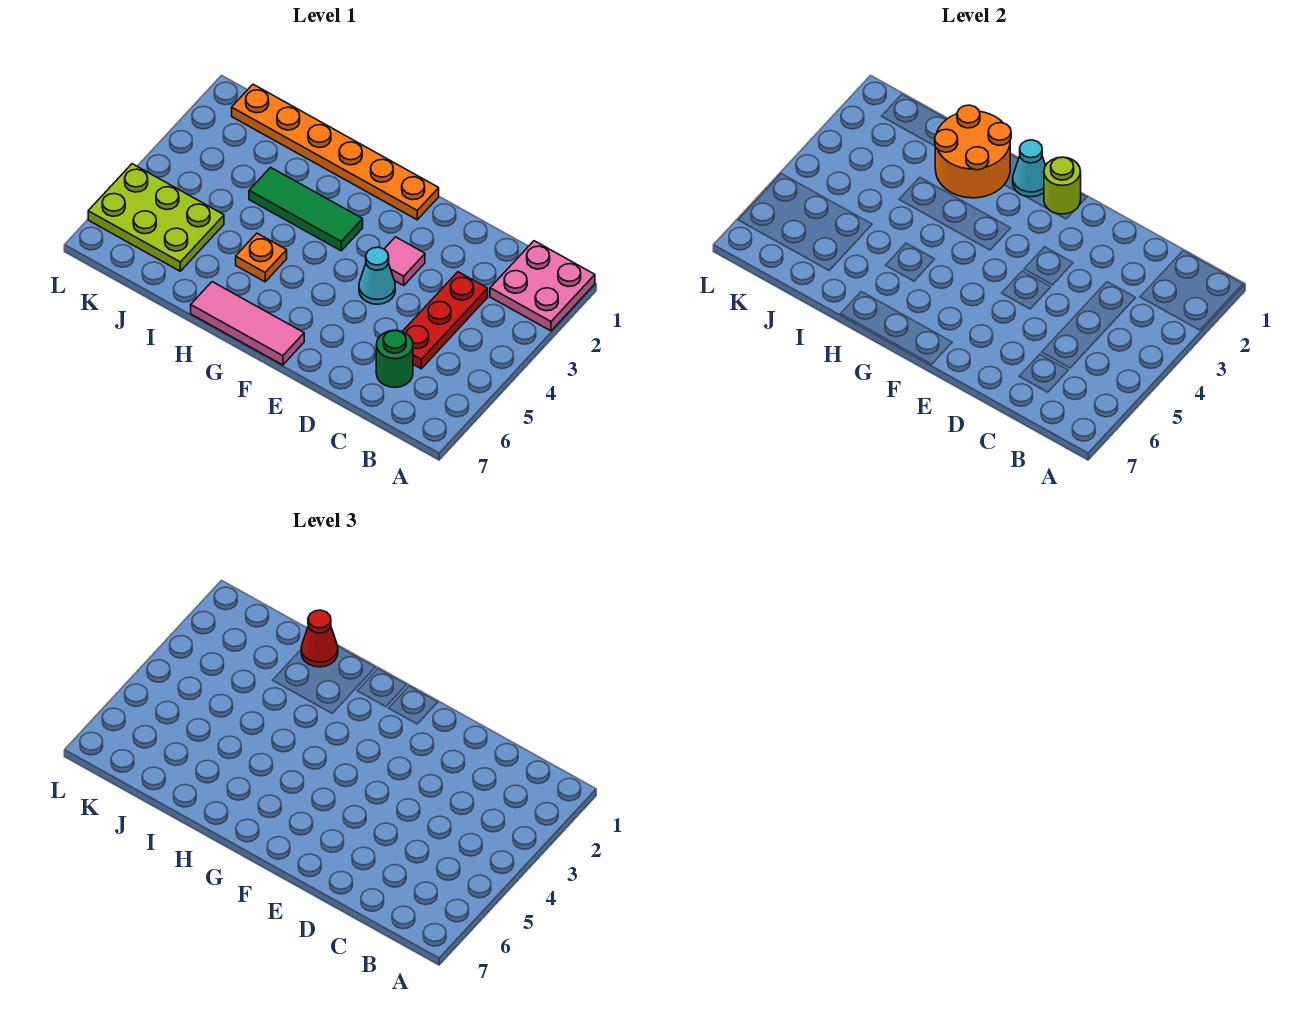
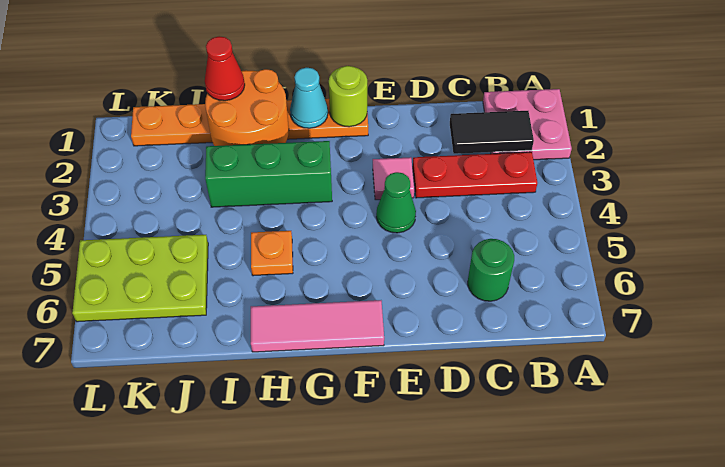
none -> black tile B2:C2 level 2
red plate C3:C5 level 1 -> red plate B3:D3 level 1
cyan cone E4 level 1 -> green cone E4 level 1
green tile G3:I3 level 1 -> green brick G3:I3 level 1

